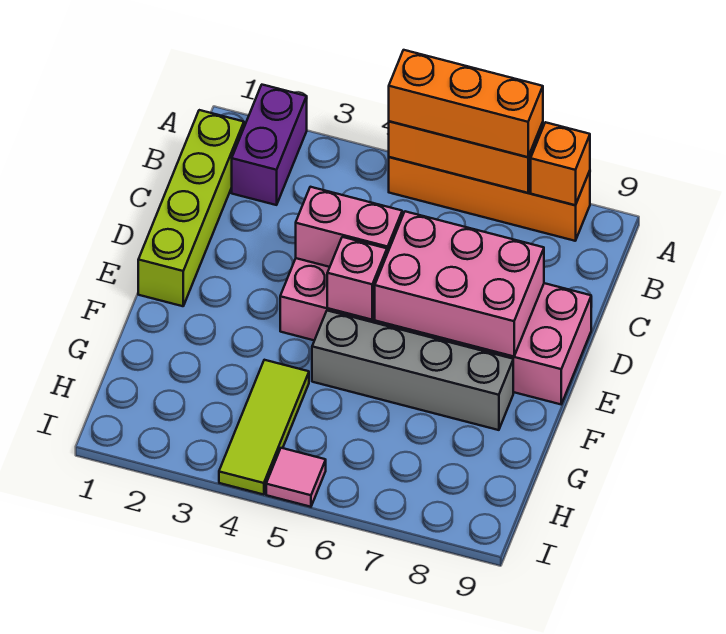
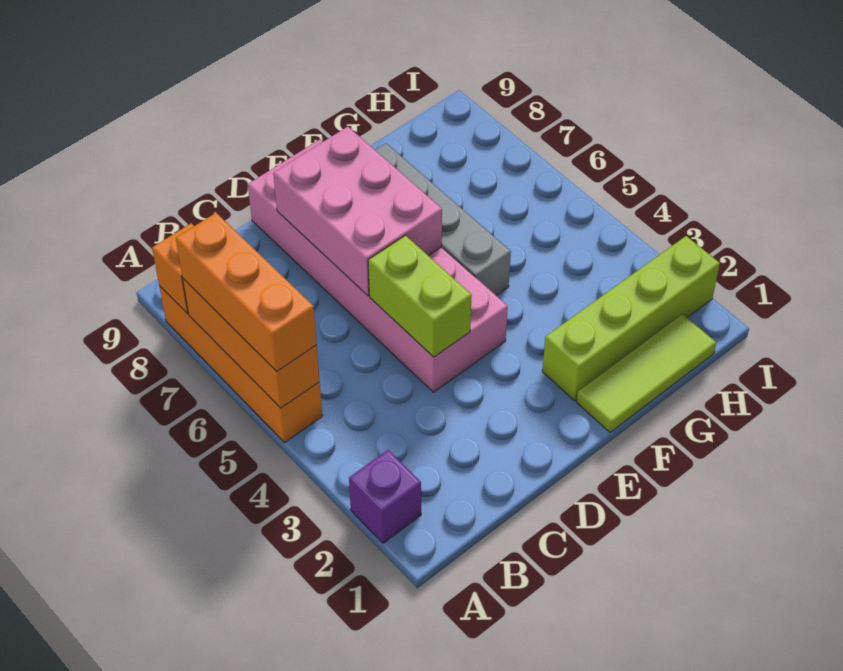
purple brick A2:B2 level 1 -> purple brick A2 level 1
lime brick B1:E1 level 1 -> lime brick F2:I2 level 1
pink brick D4:D5 level 2 -> lime brick D4:D5 level 2
pink brick E5 level 2 -> none
lime tile G4:I4 level 1 -> lime tile F1:H1 level 1
pink tile I5 level 1 -> none

